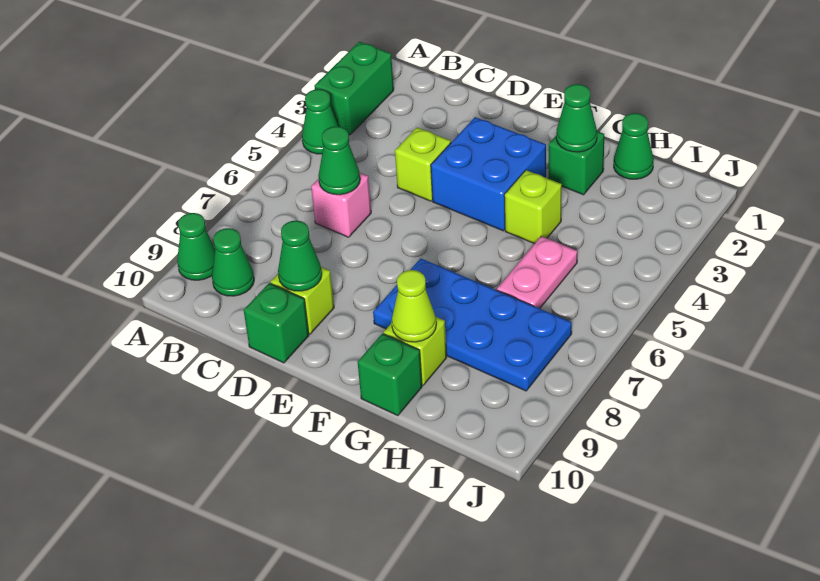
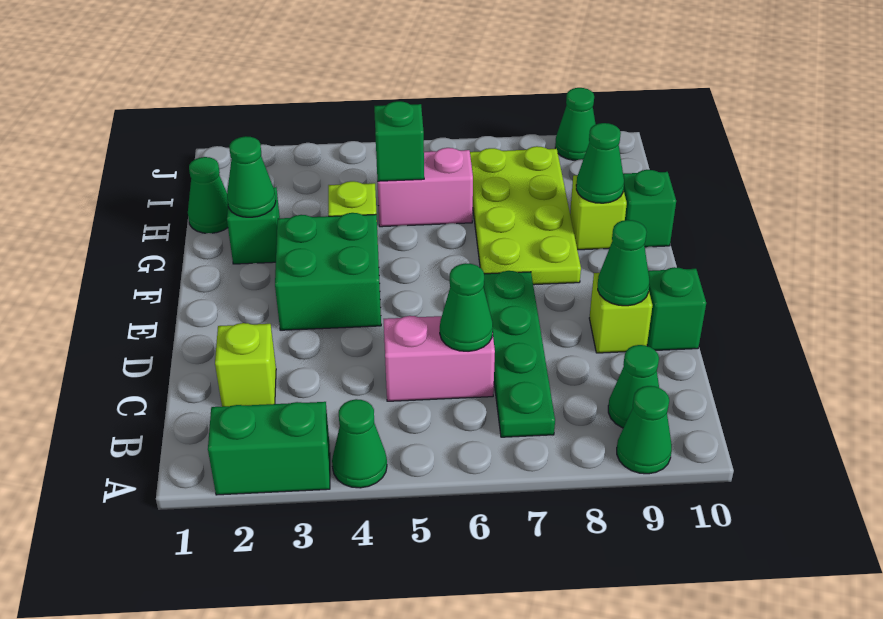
none -> green plate B7:E7 level 1
pink brick C6 level 1 -> pink brick C5:C6 level 1
lime brick D4 level 1 -> lime brick C2 level 1
blue brick E3:F4 level 1 -> green brick E3:F4 level 1
blue plate F7:I8 level 1 -> lime plate F7:I8 level 1
lime cone G9 level 2 -> green cone G9 level 2
pink plate H5:H6 level 1 -> pink brick H5:H6 level 1
none -> green brick H5 level 2
none -> green cone J9 level 1

